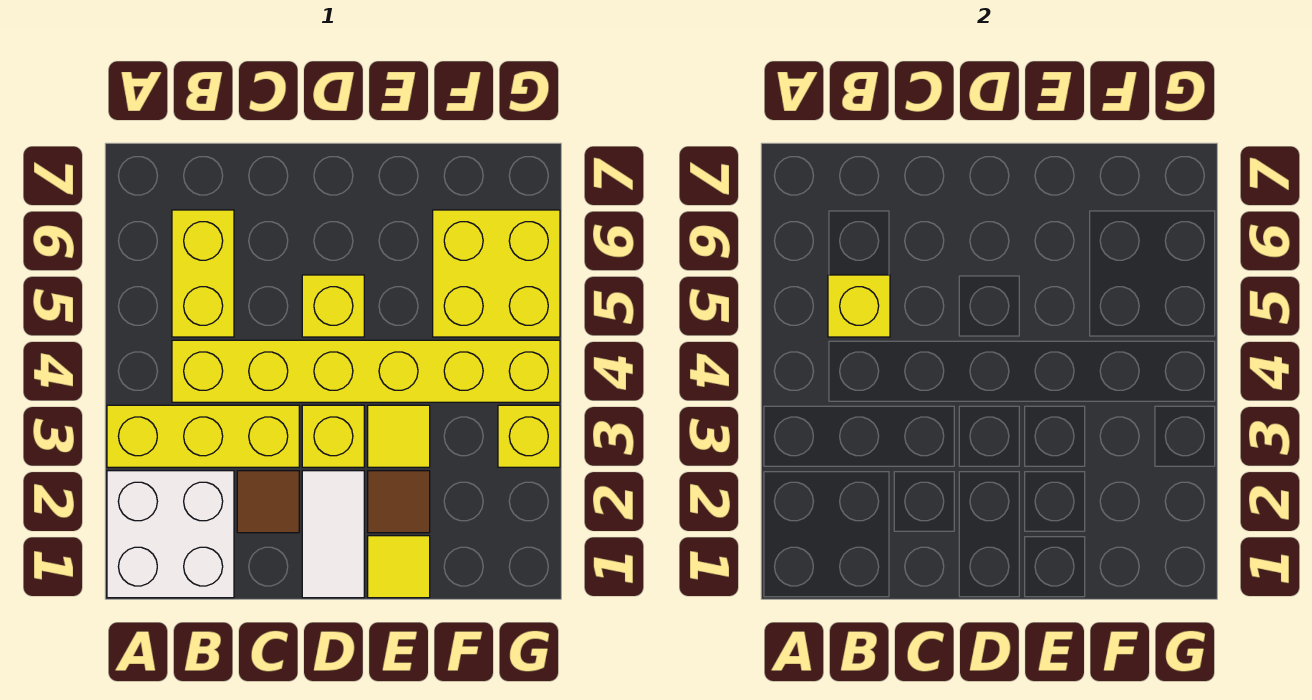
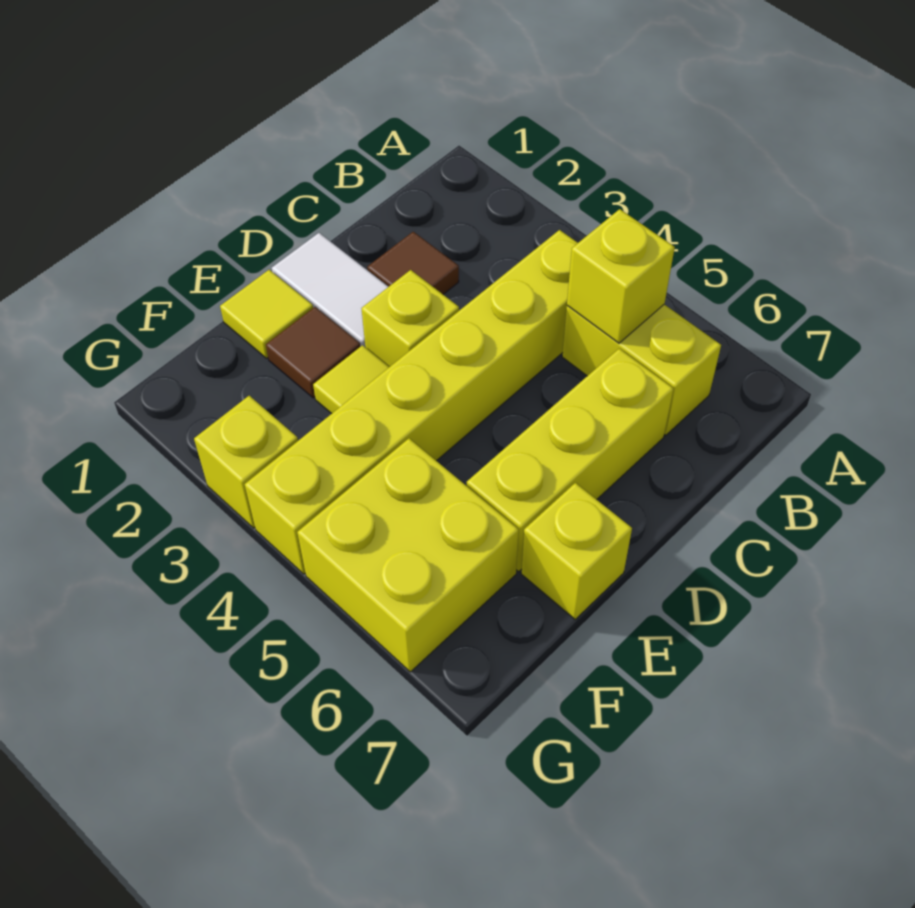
white brick A1:B2 level 1 -> none
yellow brick A3:C3 level 1 -> yellow brick C6:E6 level 1
yellow brick D5 level 1 -> yellow brick E7 level 1

